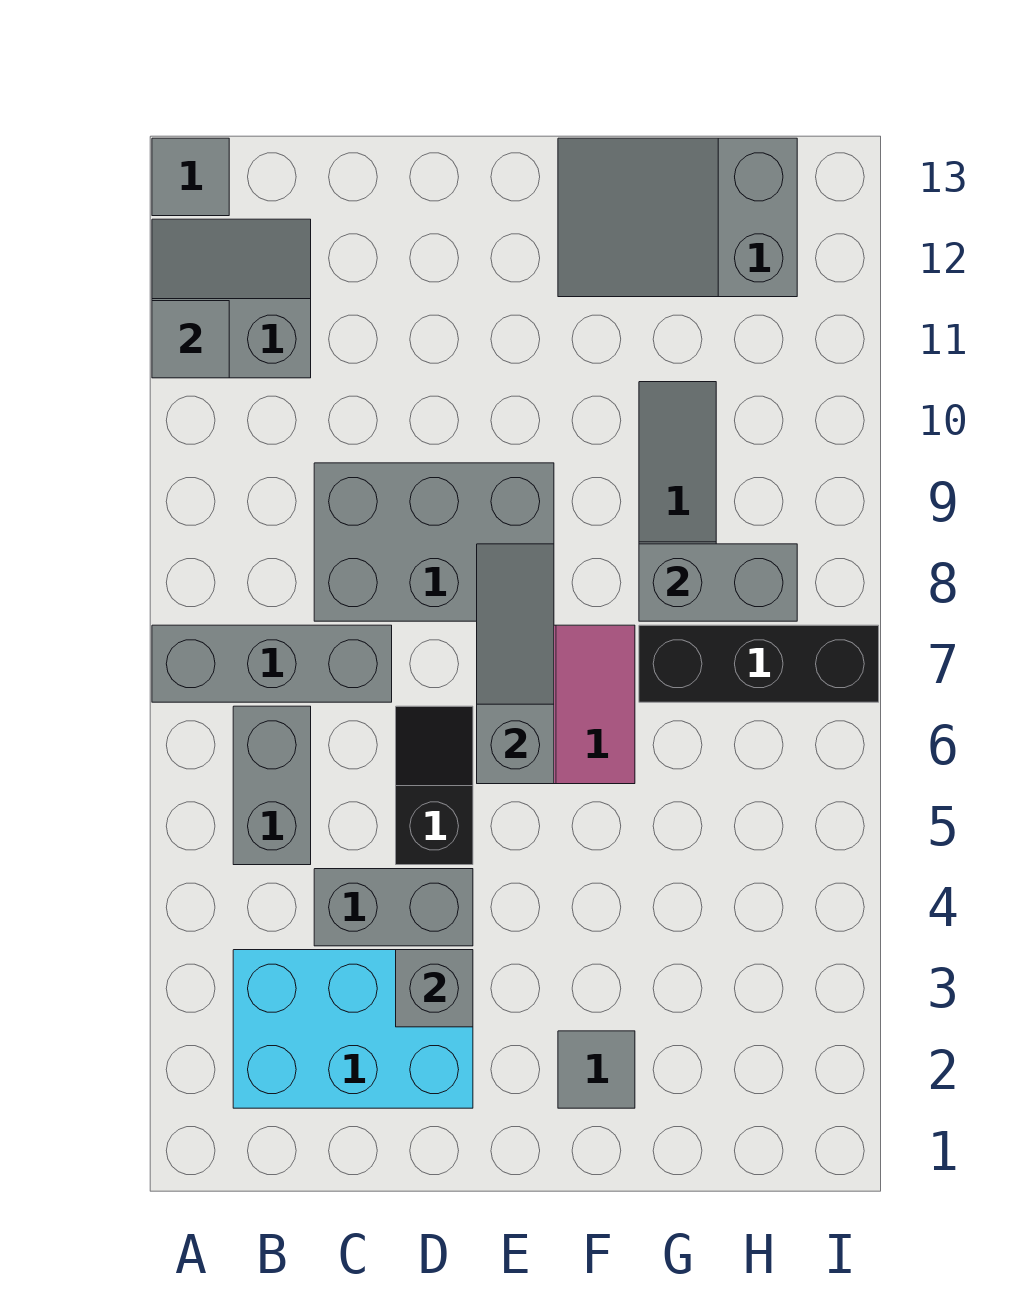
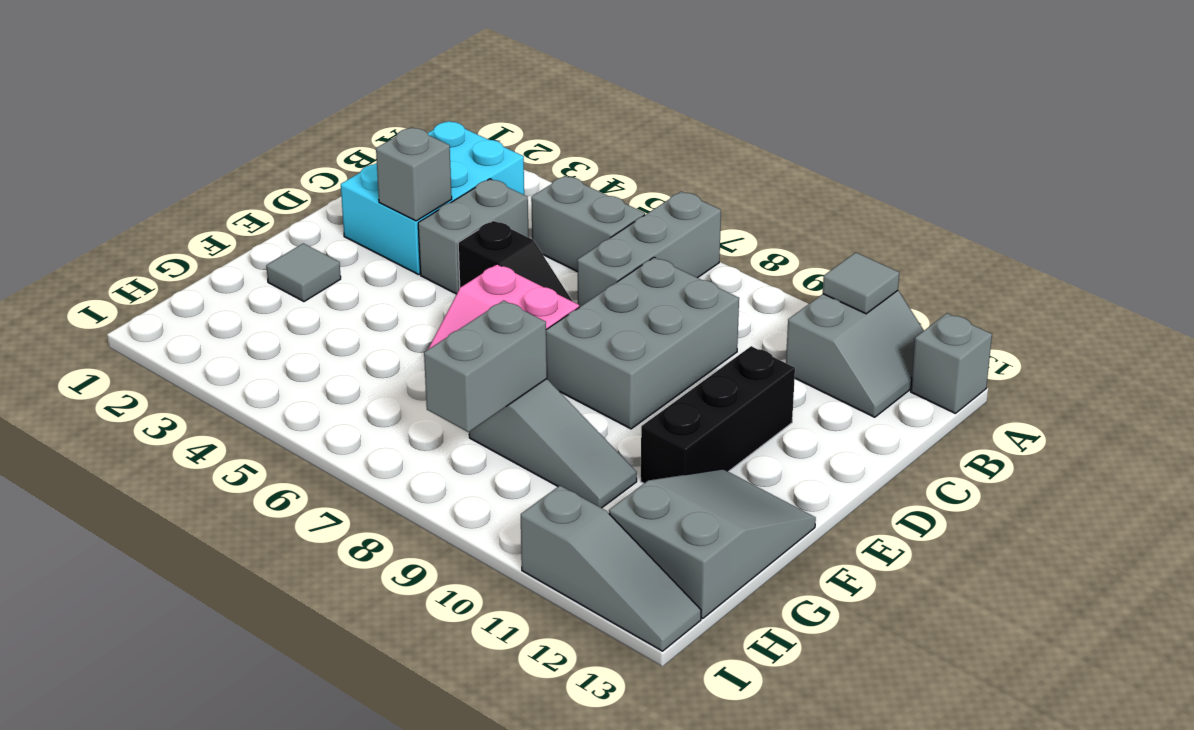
grey tile A13 level 1 -> grey brick A13 level 1
grey slope E6:E8 level 2 top 6 -> grey slope I11:I13 level 1 top 11
black brick G7:I7 level 1 -> black brick D11:F11 level 1

